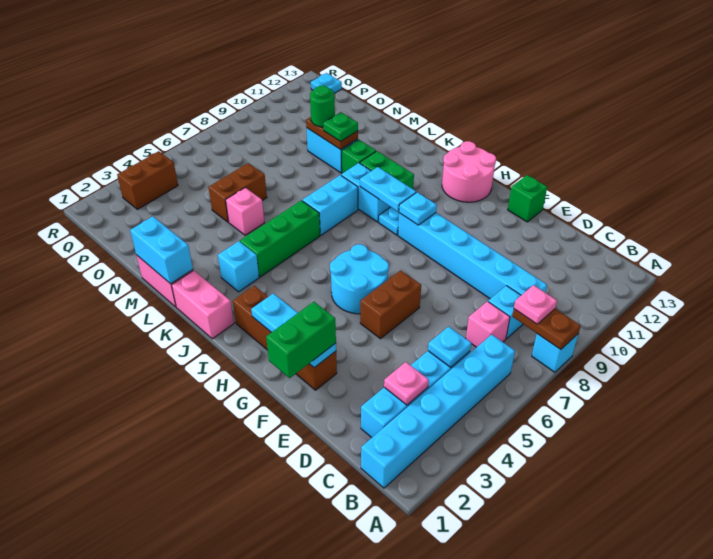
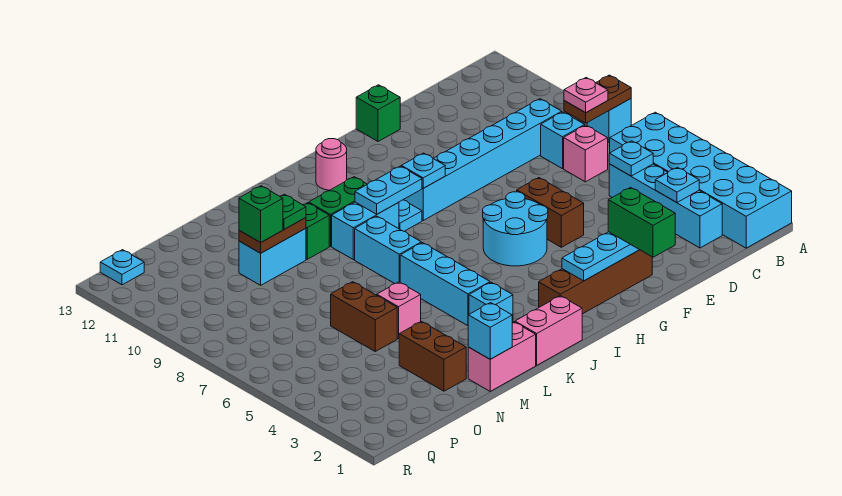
cyan brick B1:B6 level 1 -> cyan brick A1:B6 level 1
pink plate C3 level 2 -> cyan plate C3 level 2
pink round brick H12:I13 level 1 -> pink round brick I12 level 1
green brick K4:K6 level 1 -> cyan brick K4:K6 level 1
cyan brick L1:M1 level 2 -> cyan brick M1 level 2
green round brick N10 level 3 -> green brick N10 level 3
brown brick Q3:Q4 level 1 -> brown brick N2:N3 level 1

